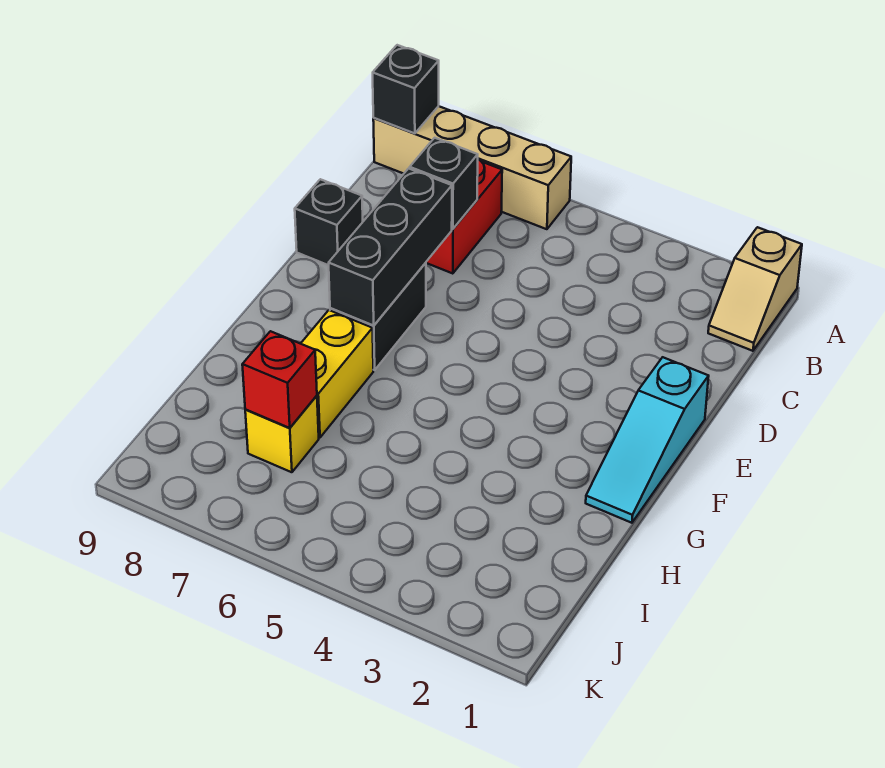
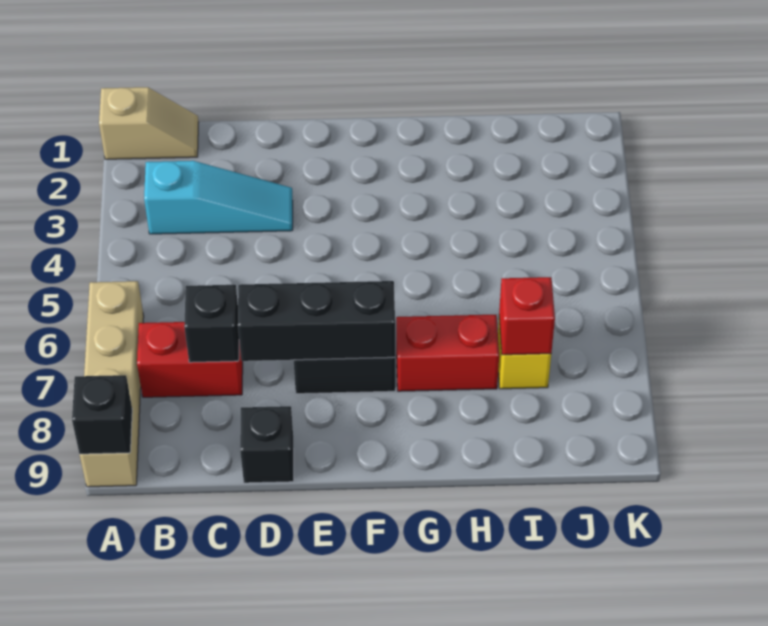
cyan slope E1:G1 level 1 top E -> cyan slope B3:D3 level 1 top B
yellow brick G7:H7 level 1 -> red brick G7:H7 level 1

